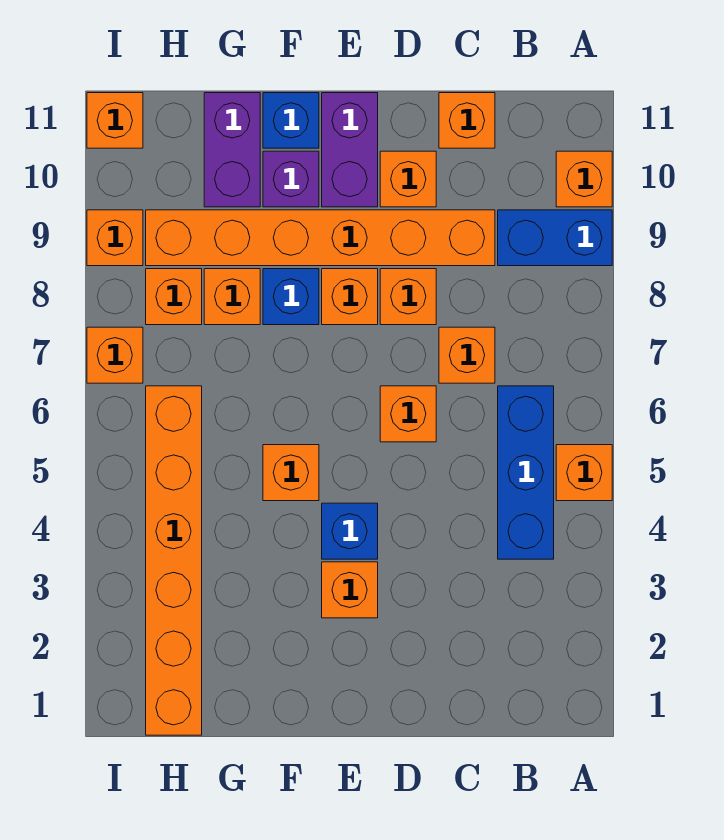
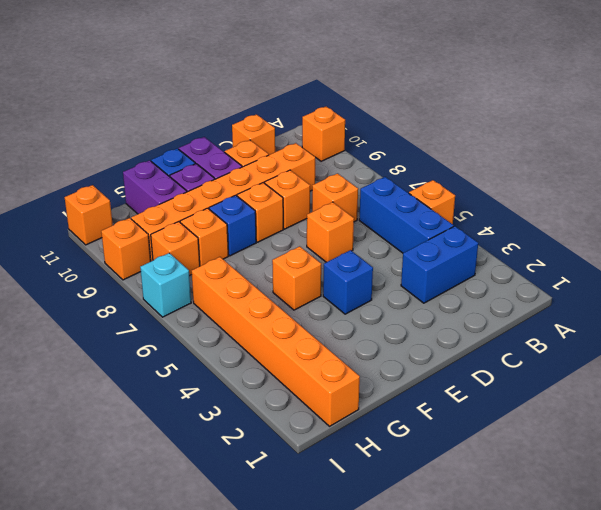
blue brick A9:B9 level 1 -> blue brick B3:C3 level 1
orange brick E3 level 1 -> none
orange brick I7 level 1 -> cyan brick I7 level 1

